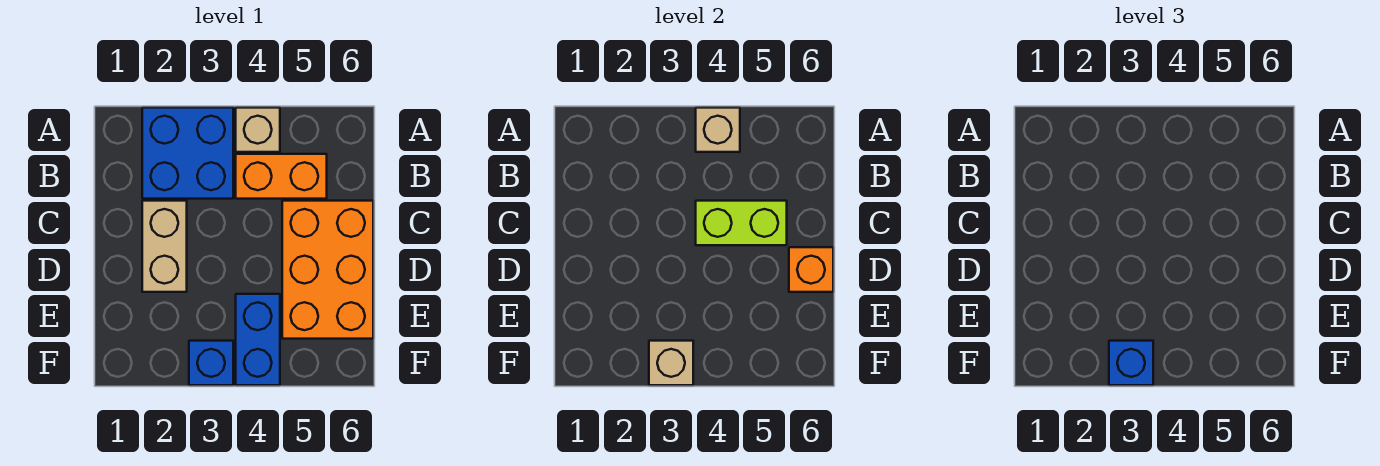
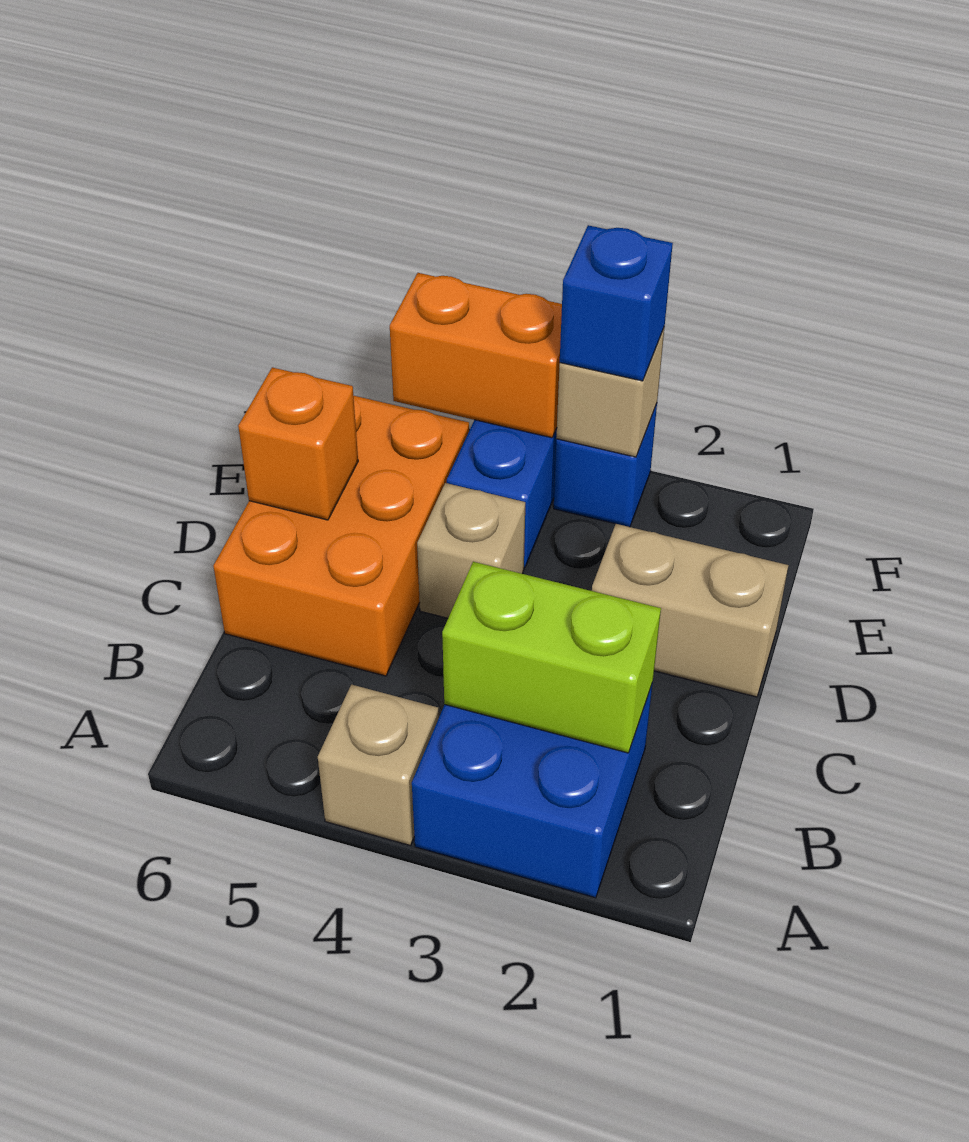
tan brick A4 level 2 -> tan brick D4 level 1
orange brick B4:B5 level 1 -> orange brick F4:F5 level 2
tan brick C2:D2 level 1 -> tan brick D1:D2 level 1
lime brick C4:C5 level 2 -> lime brick B2:B3 level 2

